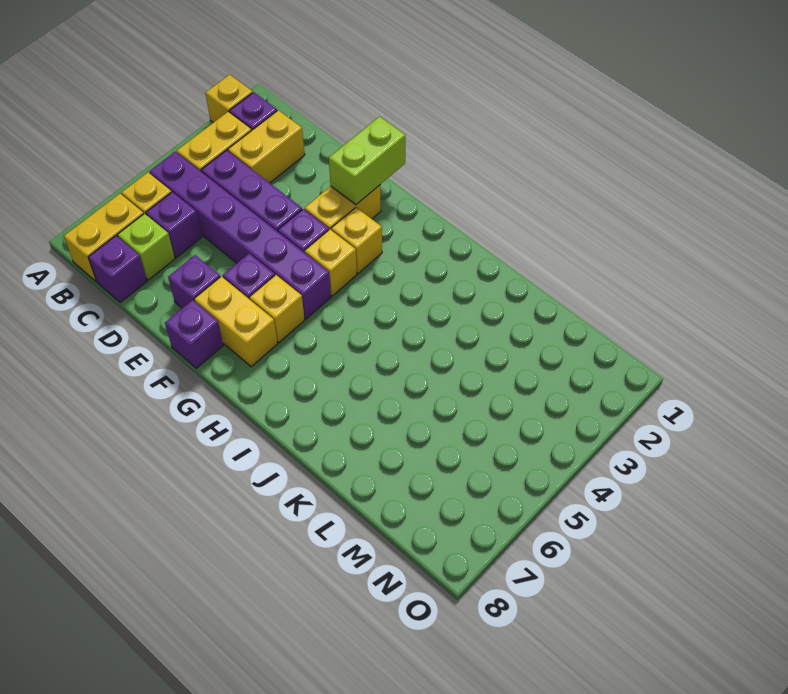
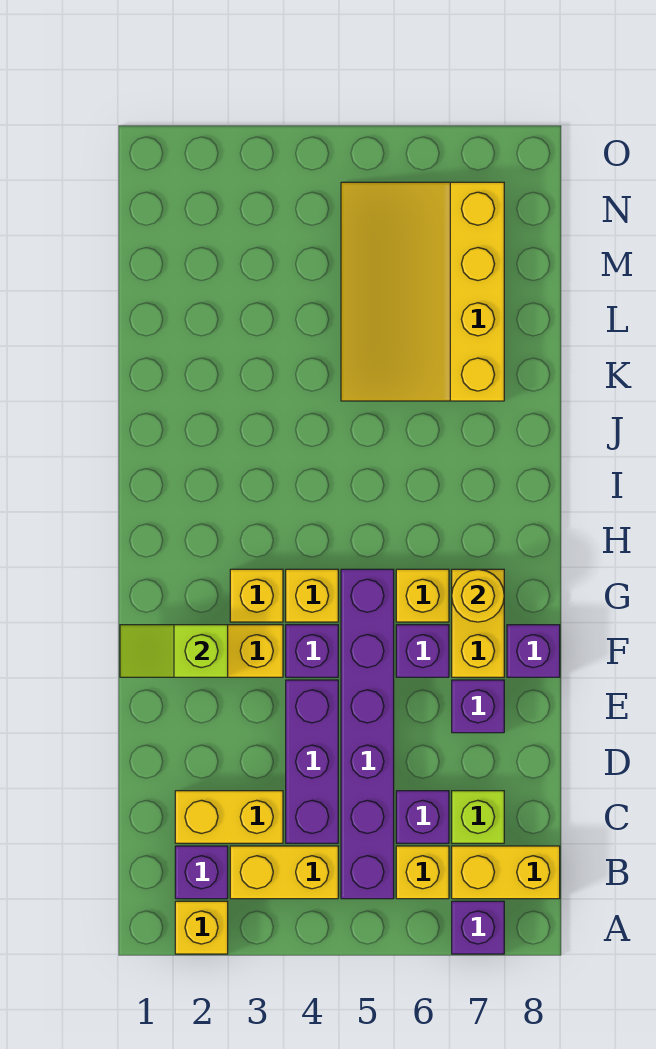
purple brick C8 level 1 -> purple brick A7 level 1
lime brick F1:F2 level 2 -> lime slope F1:F2 level 2 top 2
none -> yellow round brick G7 level 2
none -> yellow slope K5:N7 level 1 top 7

